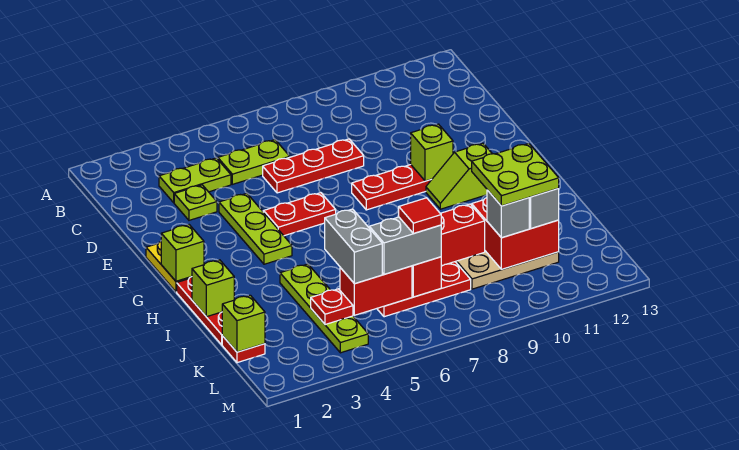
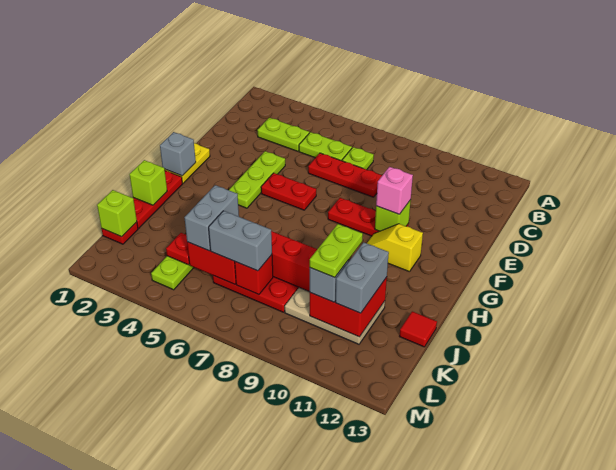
lime plate D3 level 1 -> lime plate C7 level 1
none -> pink brick F10 level 3
lime brick G1 level 2 -> grey brick G1 level 2
lime slope G10:G11 level 1 top 11 -> yellow slope G10:G11 level 1 top 11
lime plate J10:K11 level 4 -> lime plate J10:K10 level 4
red tile K7 level 4 -> red tile J13 level 1

